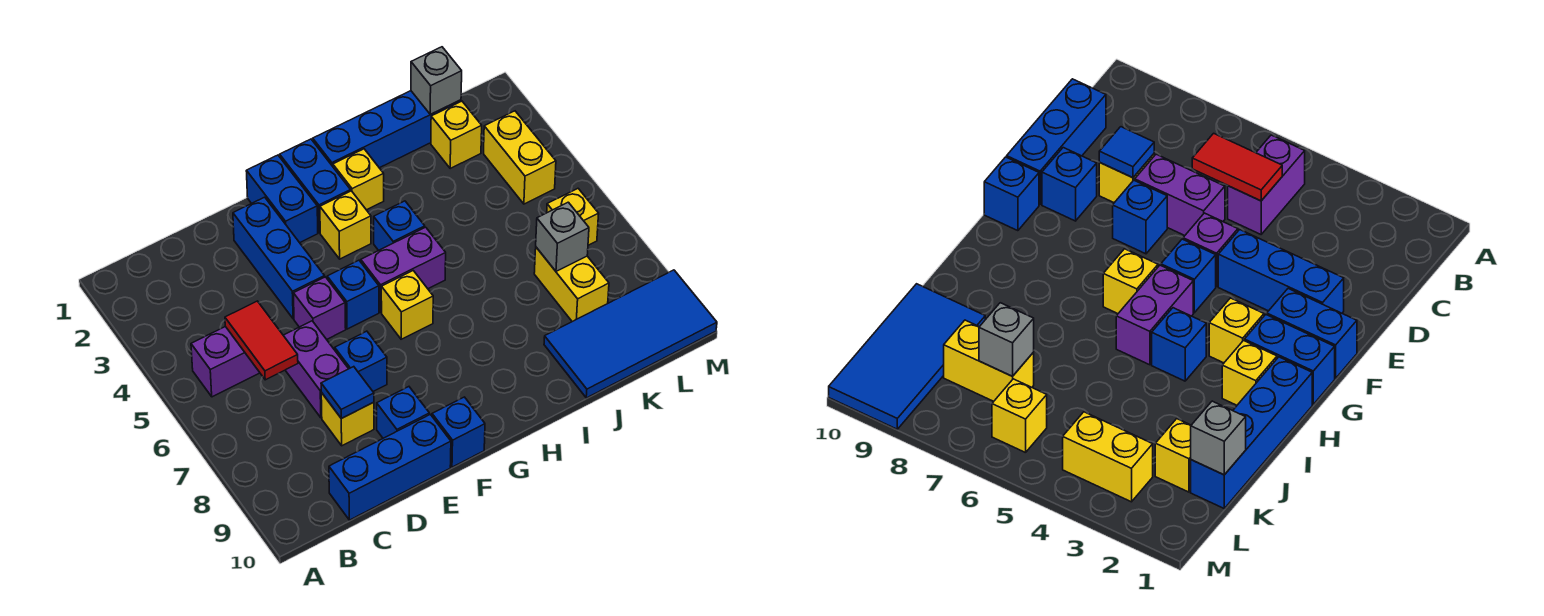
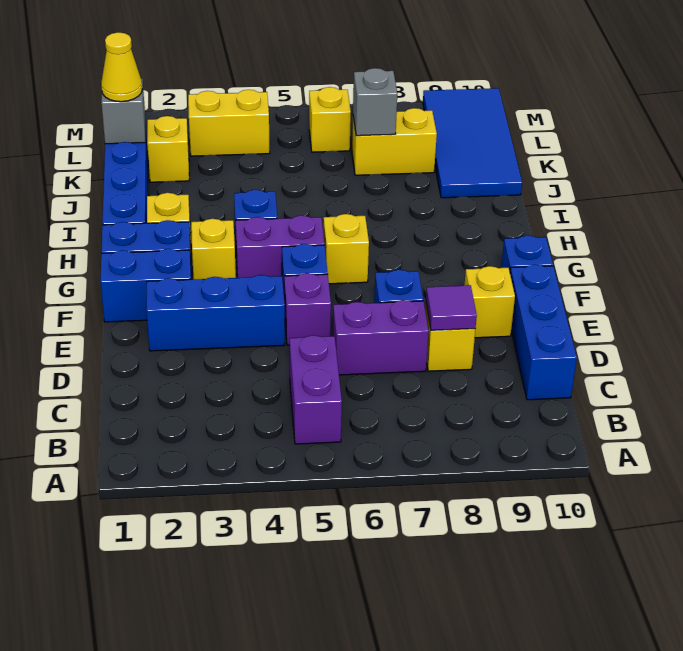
red tile C5:C6 level 2 -> none
blue tile D8 level 2 -> purple tile D8 level 2
blue brick E9 level 1 -> yellow brick E9 level 1
purple brick G5:H5 level 1 -> purple brick G4:G5 level 1
none -> yellow cone K1 level 3

